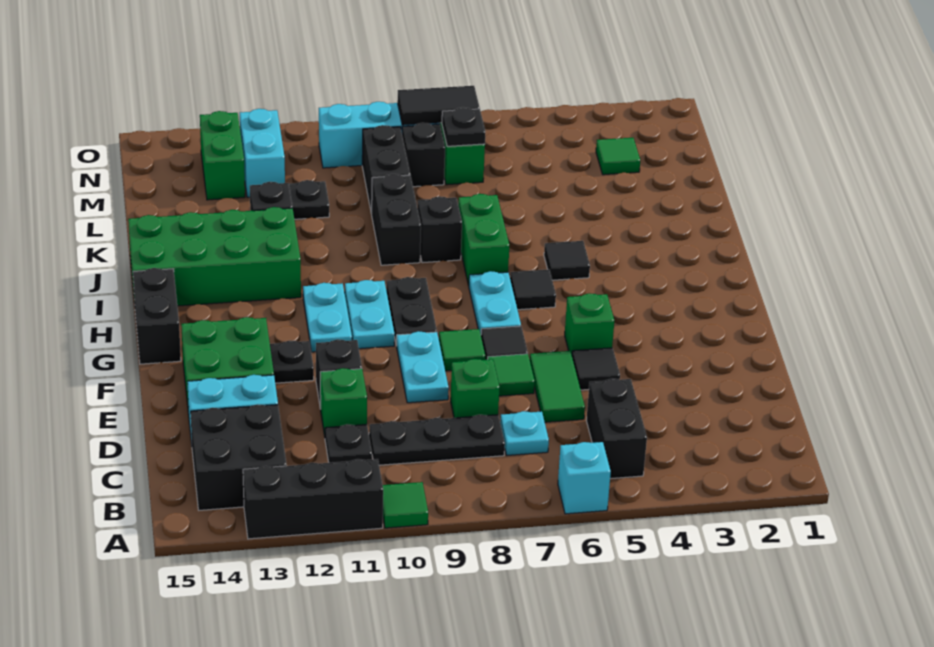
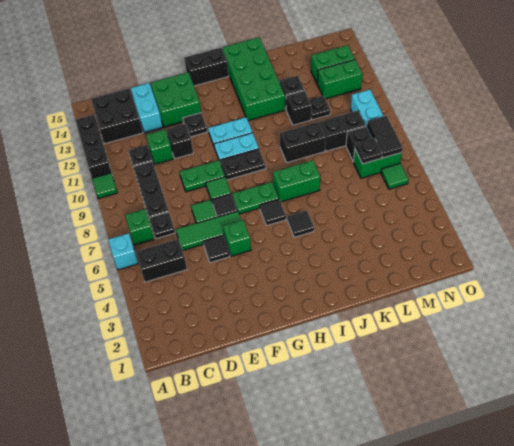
cyan plate C7 level 1 -> black plate C7 level 1
green tile D6:E6 level 1 -> green tile D6:F6 level 1
green brick D8 level 1 -> green brick B7 level 1
cyan plate E9:F9 level 1 -> green plate E9:F9 level 1
cyan plate G7:H7 level 1 -> green plate G7:H7 level 1
black brick J8 level 1 -> black brick K11 level 1
green tile M3 level 1 -> green tile N6 level 1
cyan brick M12:N12 level 1 -> green brick M12:N12 level 1

